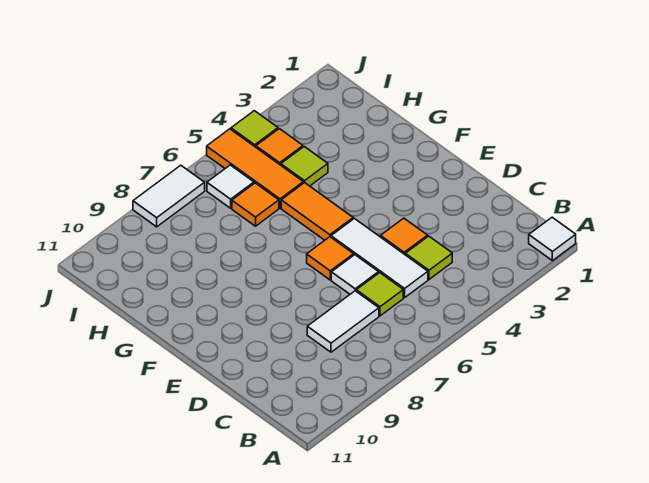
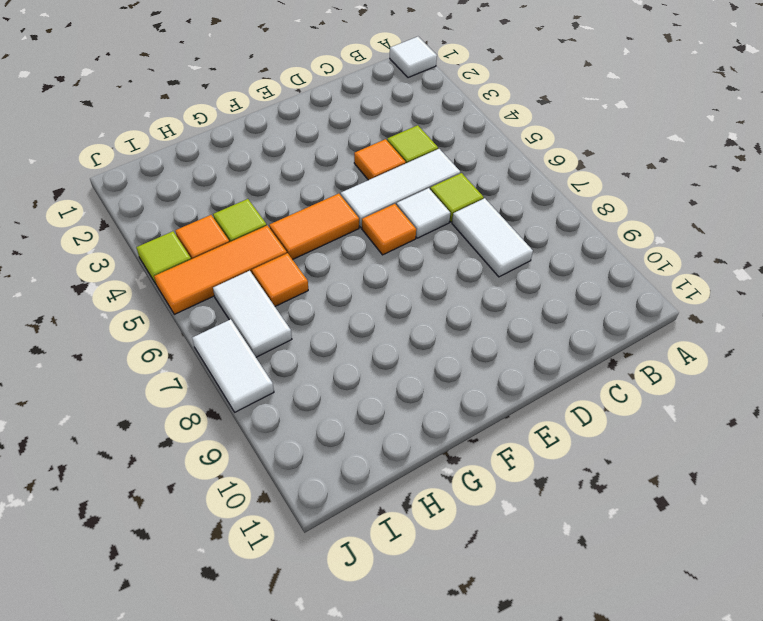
white tile I6 level 1 -> white tile I6:I7 level 1

